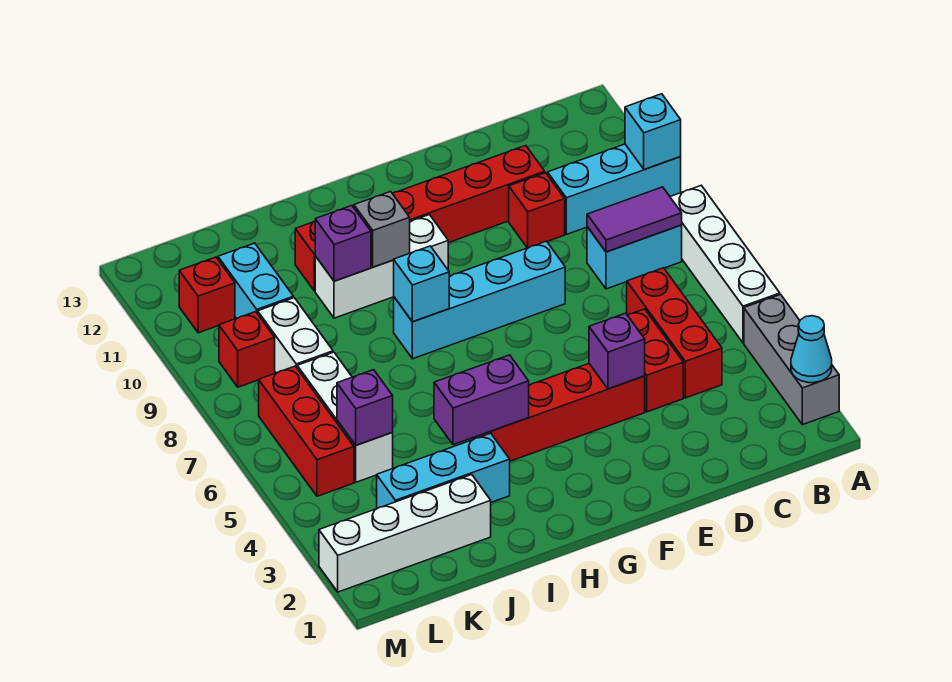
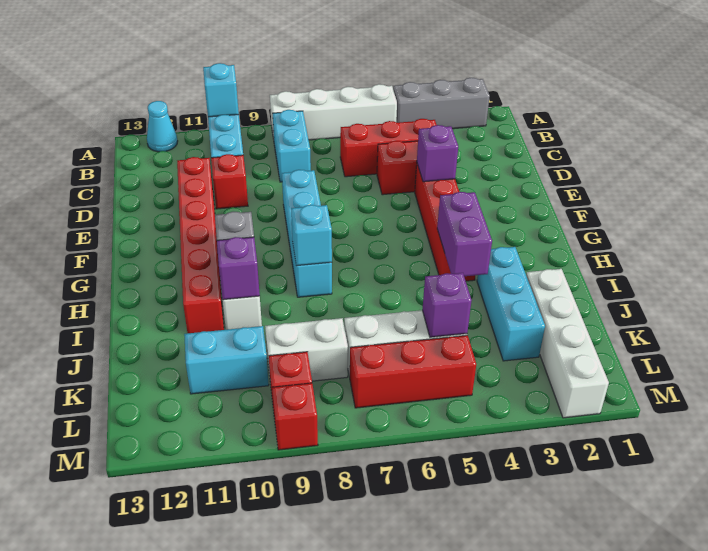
cyan cone A2 level 2 -> cyan cone A12 level 1
purple tile B8:C8 level 2 -> none
red brick L11 level 1 -> red brick M9 level 1

